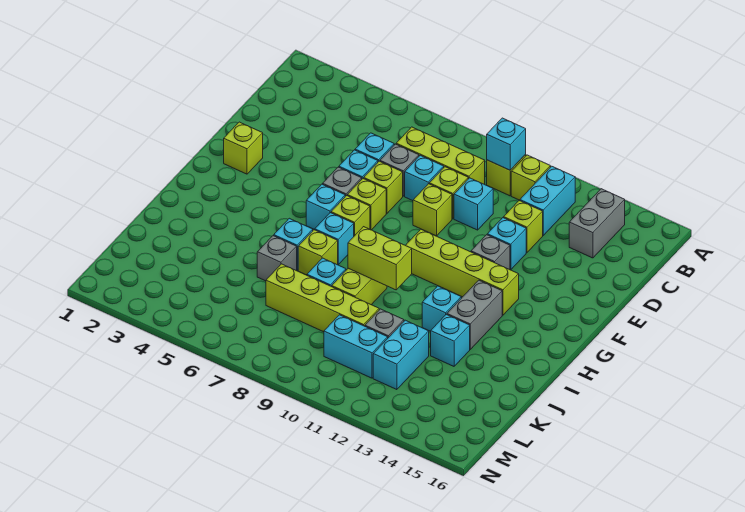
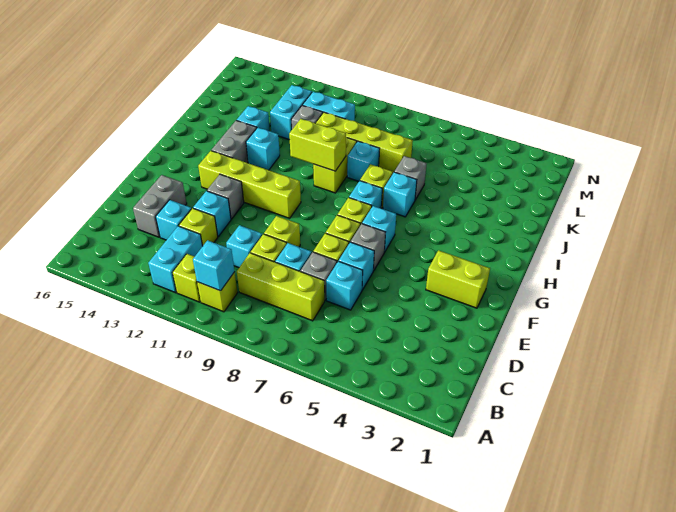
grey brick B14:C14 level 1 -> grey brick D14:E14 level 1
none -> cyan brick D13 level 1
lime brick F2 level 1 -> lime brick F2:F3 level 1

